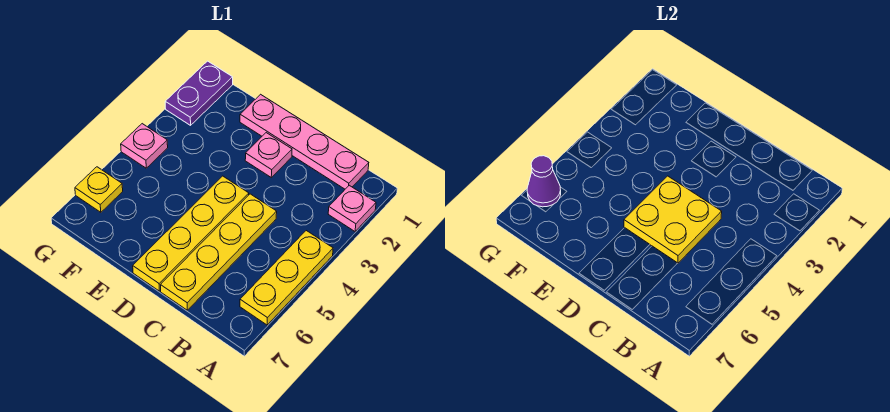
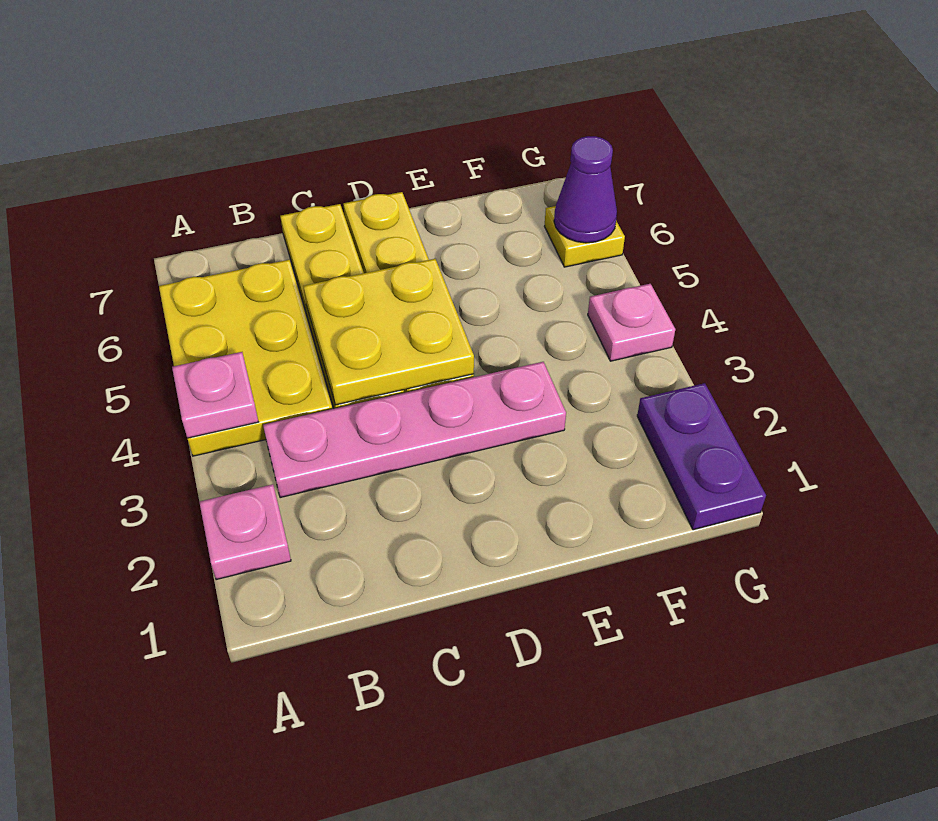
yellow plate A4:A6 level 1 -> yellow plate A4:B6 level 1
pink plate B1:E1 level 1 -> pink plate B3:E3 level 1
pink plate D2 level 1 -> pink plate A4 level 2

